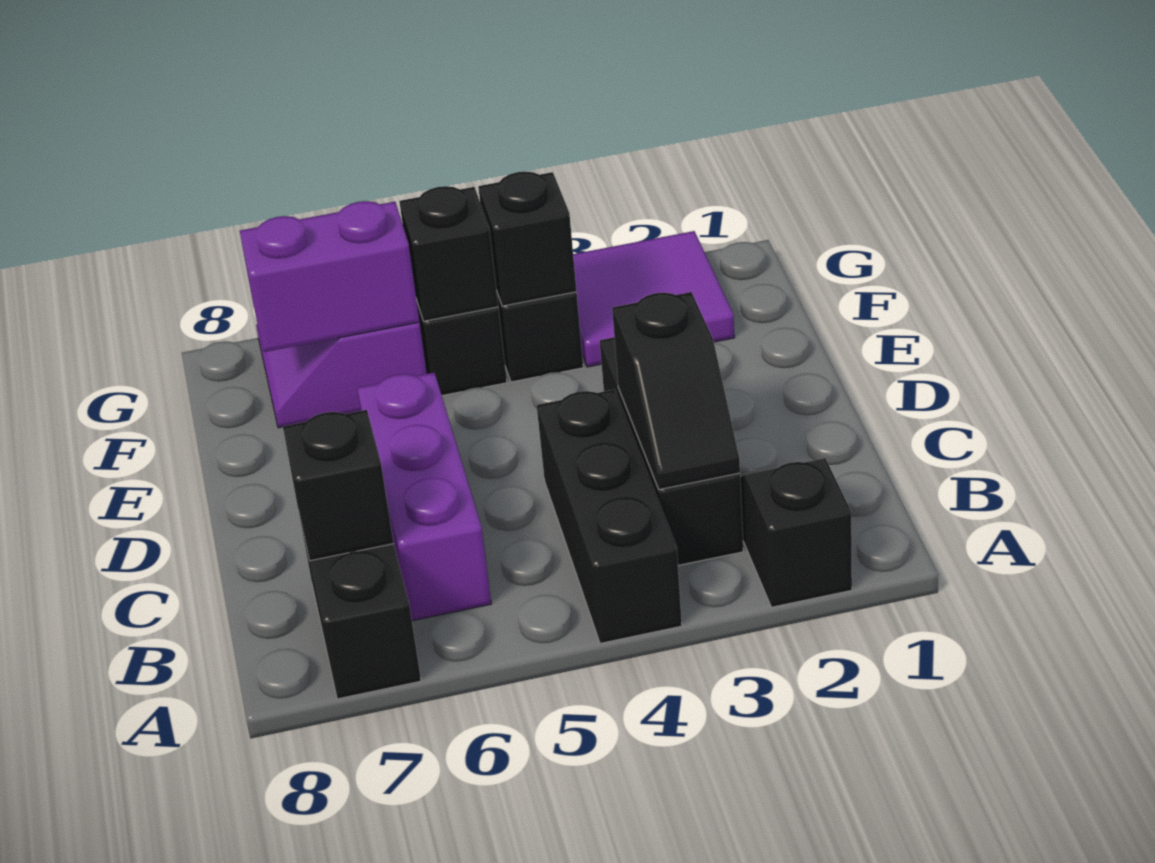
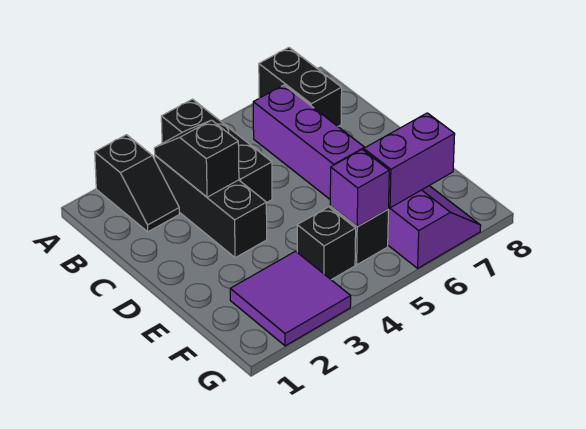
black brick B7 level 2 -> none
black brick F4 level 2 -> none
black brick F5 level 2 -> purple brick F5 level 2

